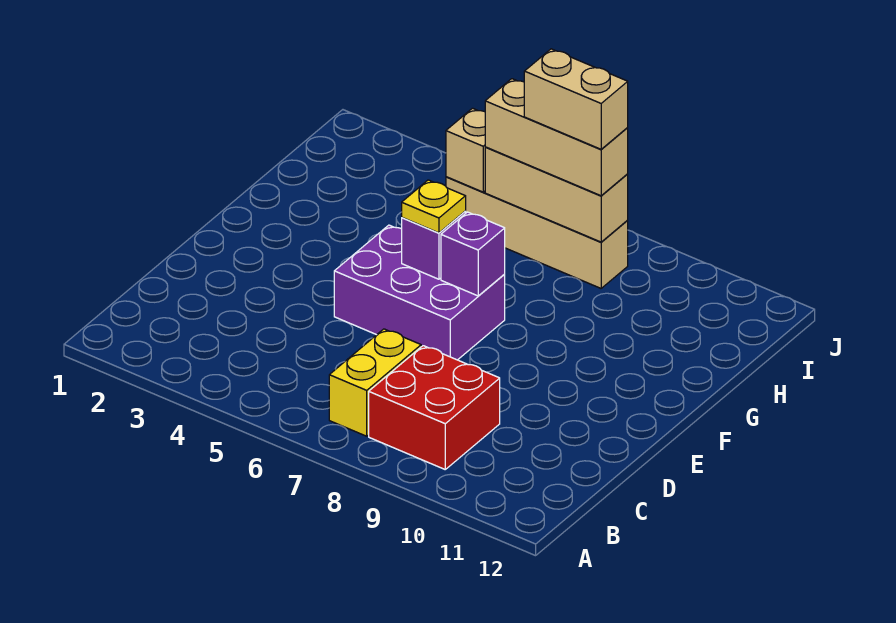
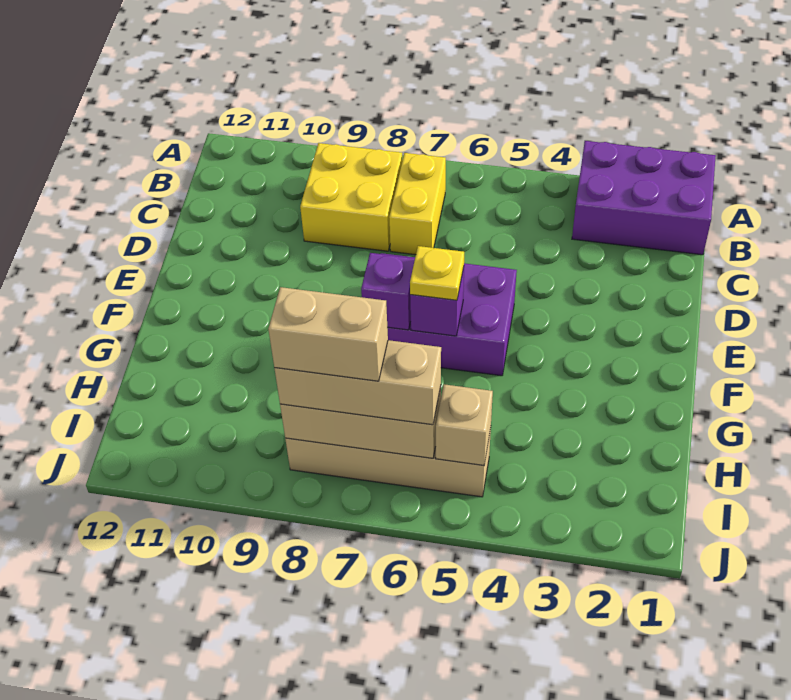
none -> purple brick A1:B3 level 1
red brick B8:C9 level 1 -> yellow brick B8:C9 level 1

